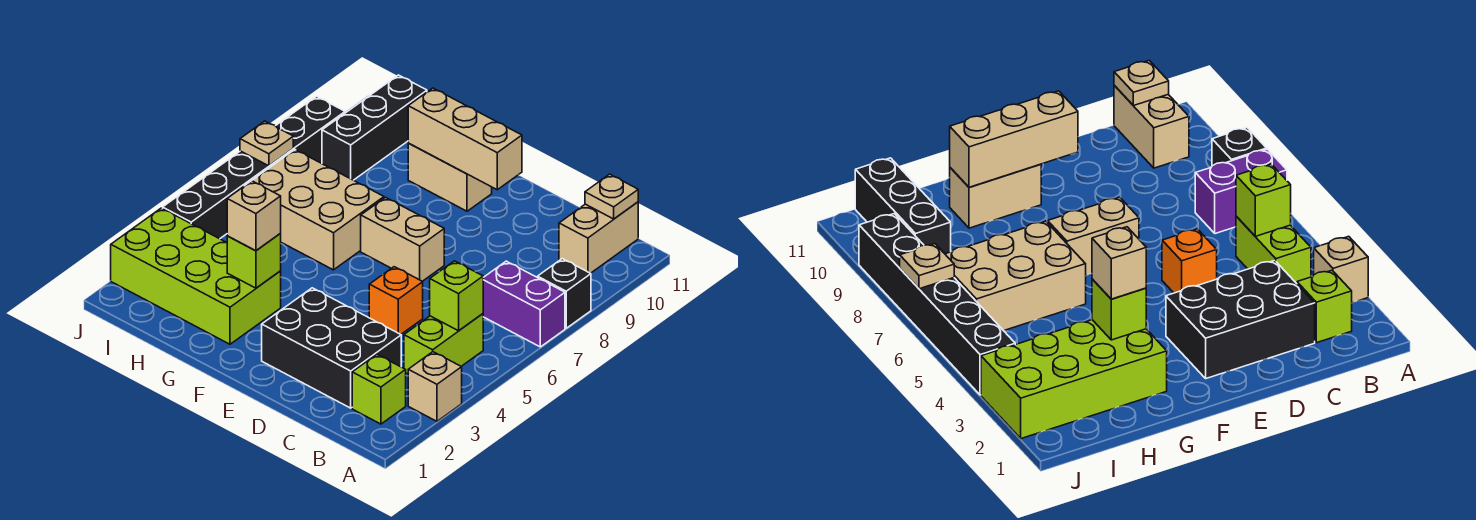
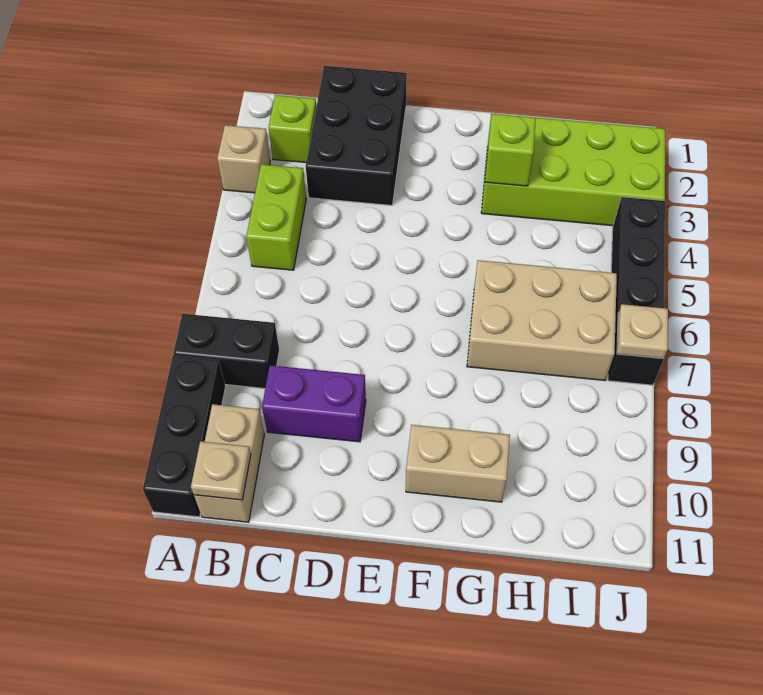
purple brick A7:B7 level 1 -> purple brick C9:D9 level 1
black brick A8 level 1 -> black brick A8:B8 level 1
lime brick B5 level 2 -> none
black brick C2:E3 level 1 -> black brick C1:D3 level 1
orange brick D5 level 1 -> none
tan brick E7:F7 level 1 -> none
tan brick E10:G10 level 2 -> none
tan brick G3 level 3 -> none
black brick I9:I11 level 1 -> black brick A9:A11 level 1
black brick J4:J9 level 1 -> black brick J4:J7 level 1

